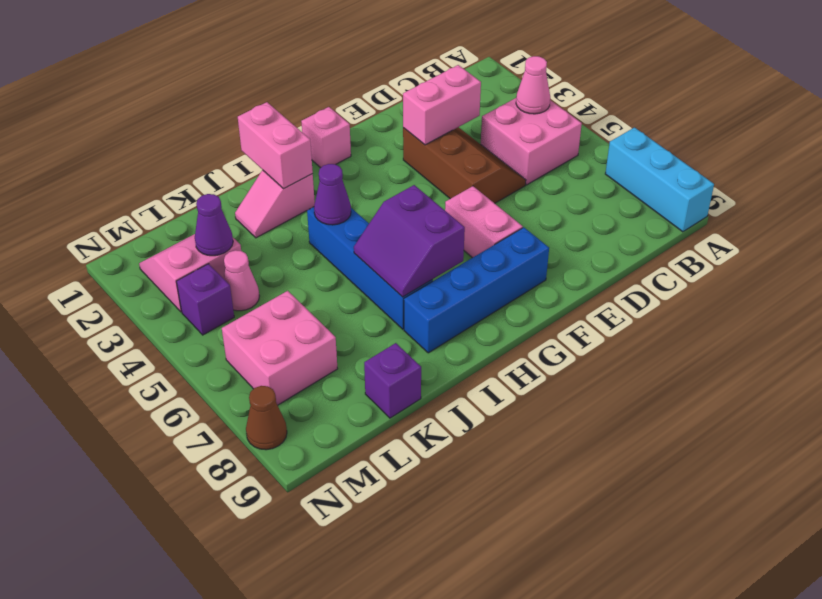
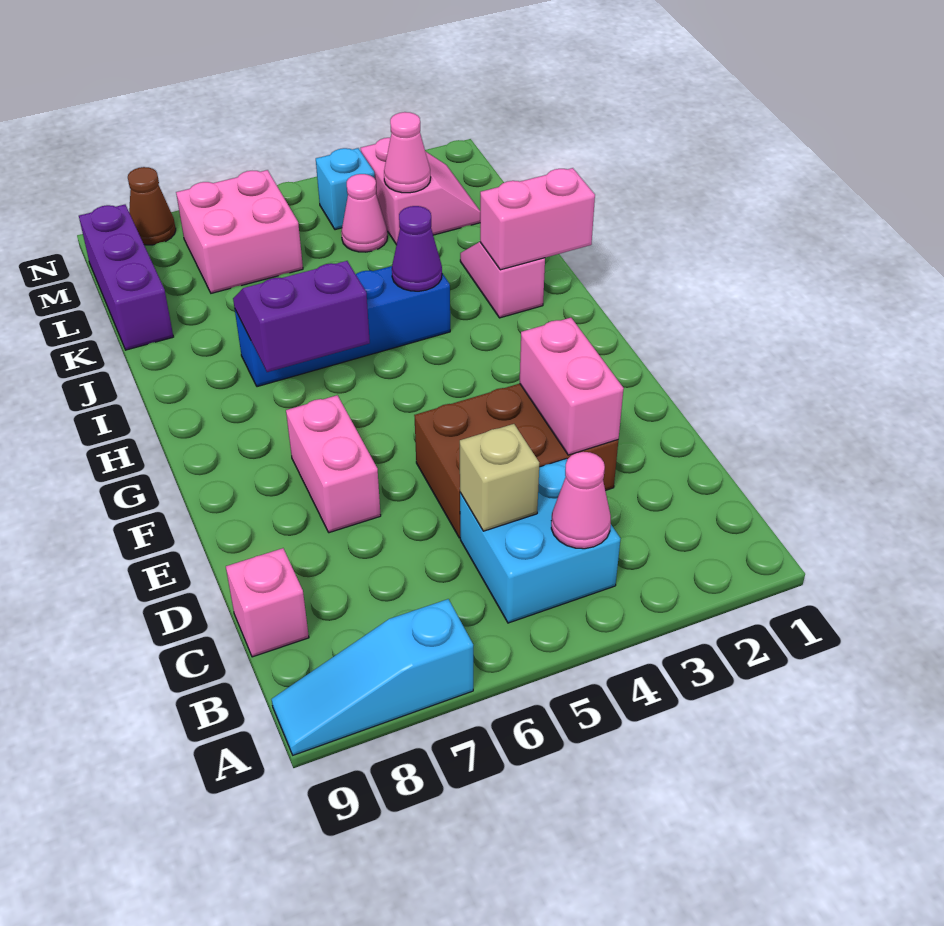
cyan brick A7:A9 level 1 -> cyan slope A7:A9 level 1 top 7
pink brick B4:C5 level 1 -> cyan brick B4:C5 level 1
none -> tan brick C5 level 2
brown slope D3:E5 level 1 top E -> brown brick D3:E5 level 1
pink brick F6:F7 level 1 -> pink brick E7:F7 level 1
blue brick F8:I8 level 1 -> none
pink brick G1 level 1 -> pink brick C9 level 1
purple brick K9 level 1 -> purple brick K9:M9 level 1
purple cone L3 level 2 -> pink cone L3 level 2
purple brick M4 level 1 -> cyan brick M4 level 1

